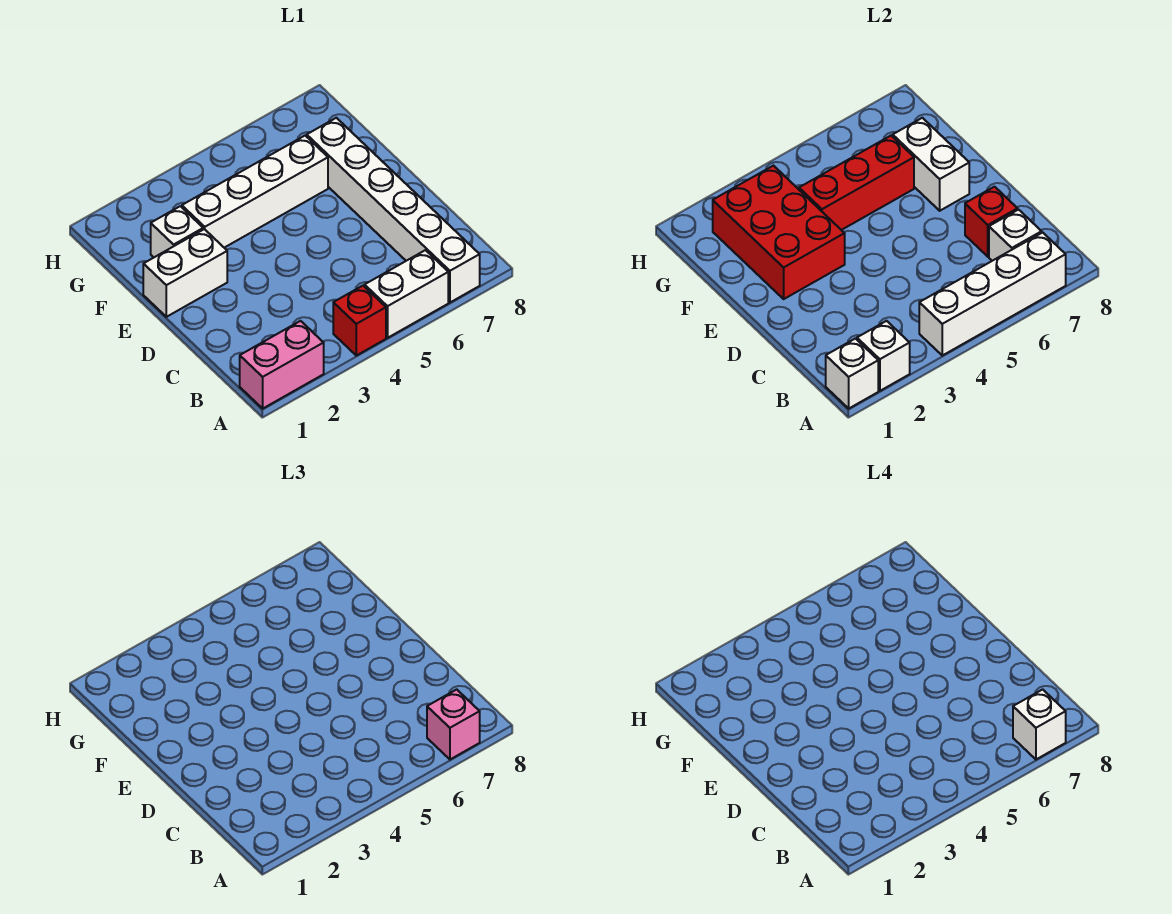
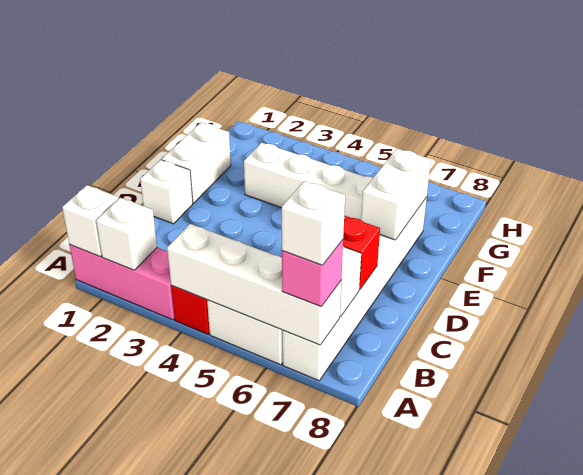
pink brick A1:A2 level 1 -> pink brick A1:A3 level 1
white brick E1:E2 level 1 -> white brick E1:F1 level 1
red brick E2:G3 level 2 -> none
white brick F2 level 1 -> white brick D1 level 1
red brick F4:F6 level 2 -> none

